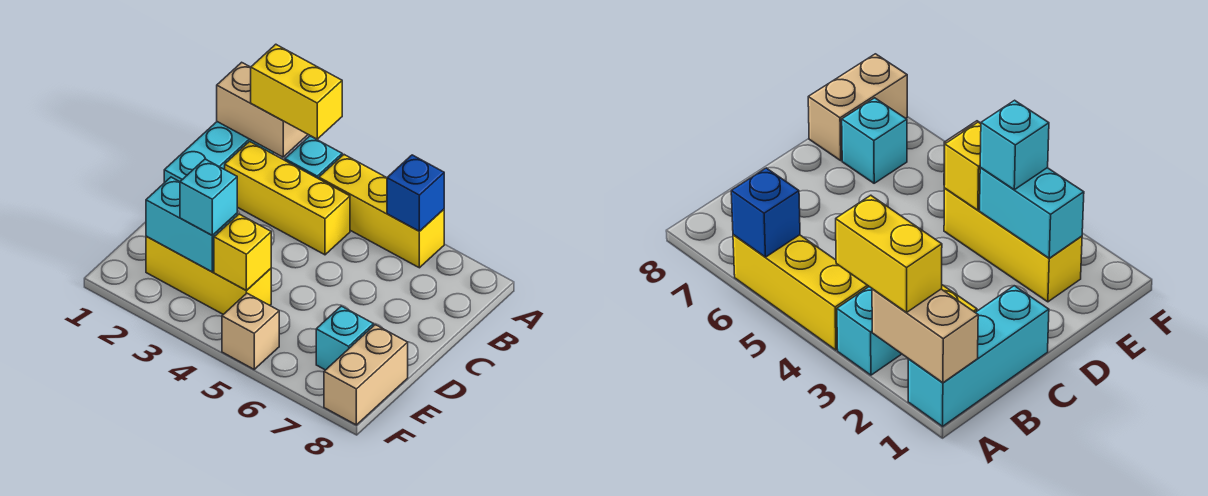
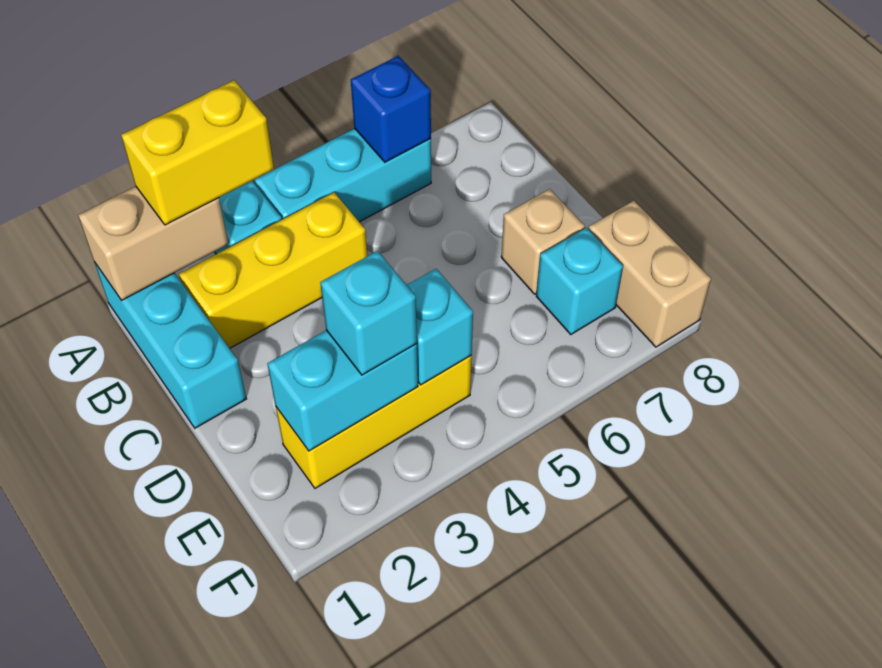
yellow brick A4:A6 level 1 -> cyan brick A4:A6 level 1
yellow brick E4 level 2 -> cyan brick E4 level 2
tan brick F5 level 1 -> tan brick D7 level 1

